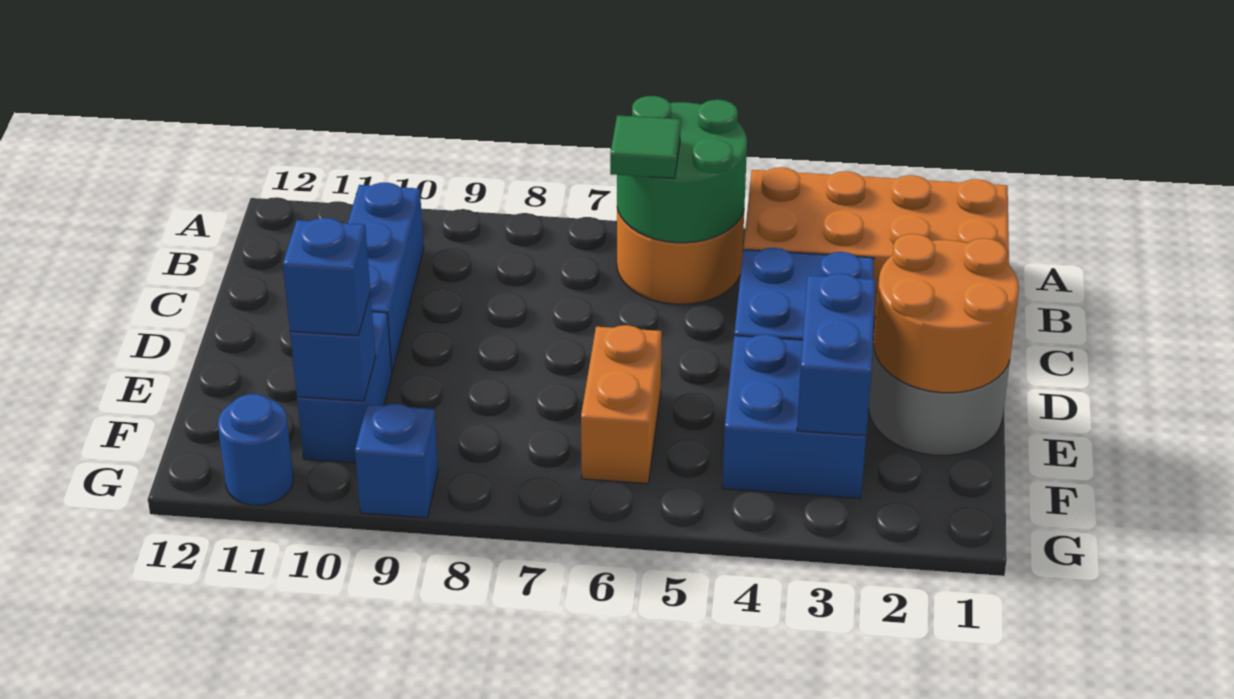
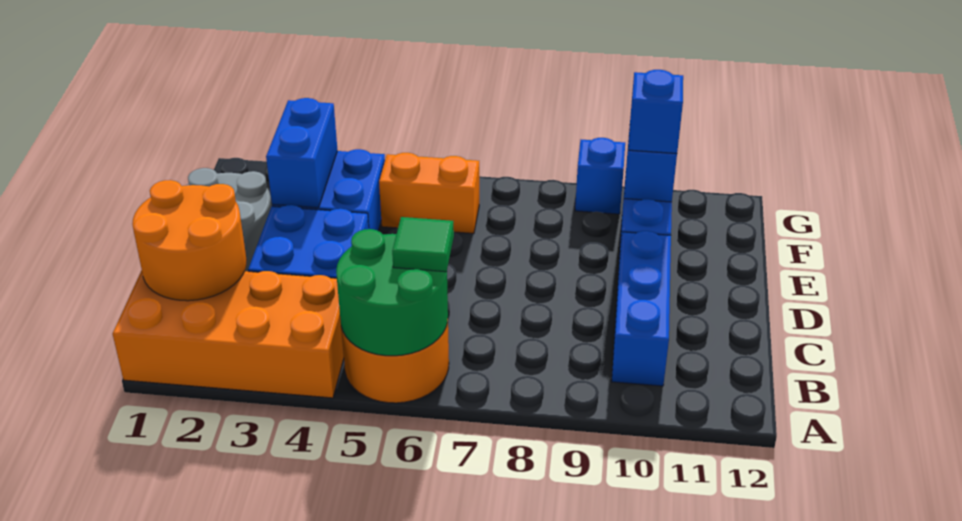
orange round brick D1:E2 level 2 -> orange round brick B1:C2 level 2
orange brick E6:F6 level 1 -> orange brick F5:F6 level 1
blue round brick G11 level 1 -> none

